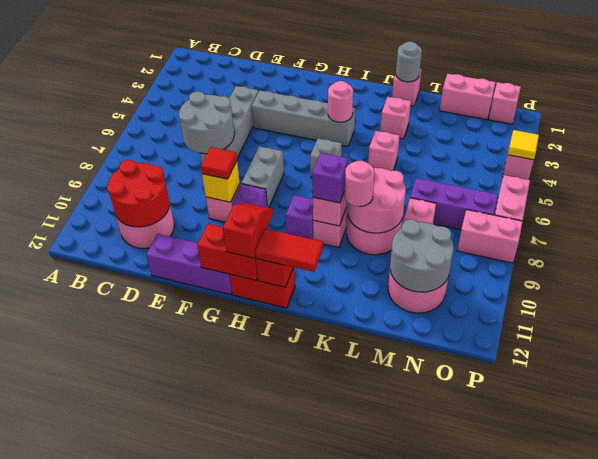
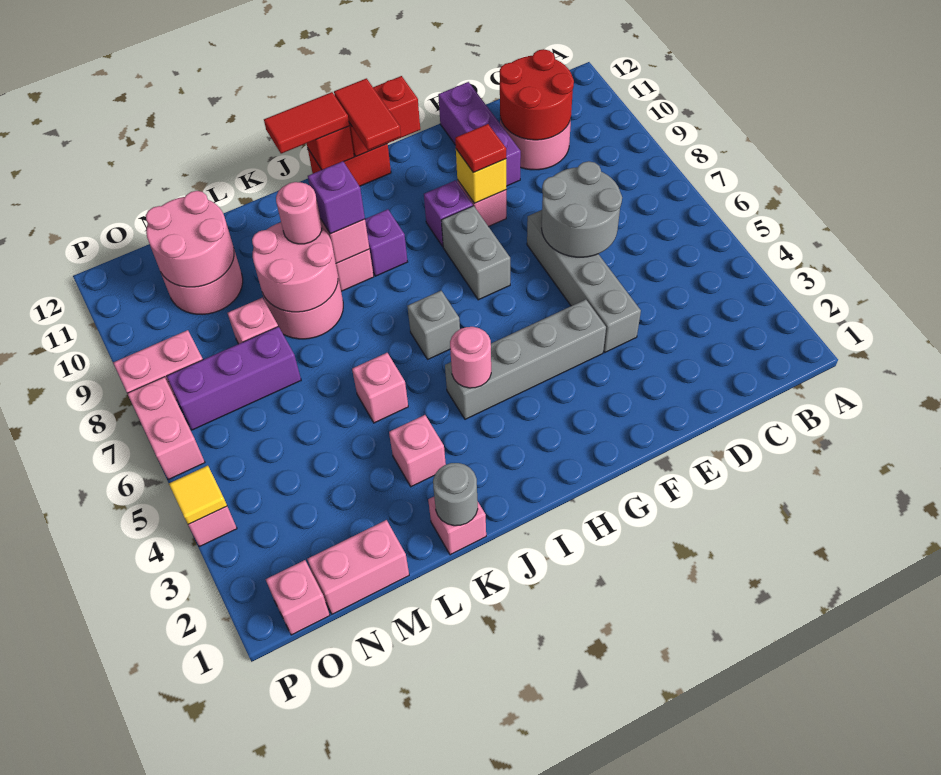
purple brick E12:G12 level 1 -> purple brick E10:E12 level 1
red slope H11:H12 level 3 top 12 -> red tile H11:H12 level 3
grey round brick M10:N11 level 2 -> pink round brick M10:N11 level 2

